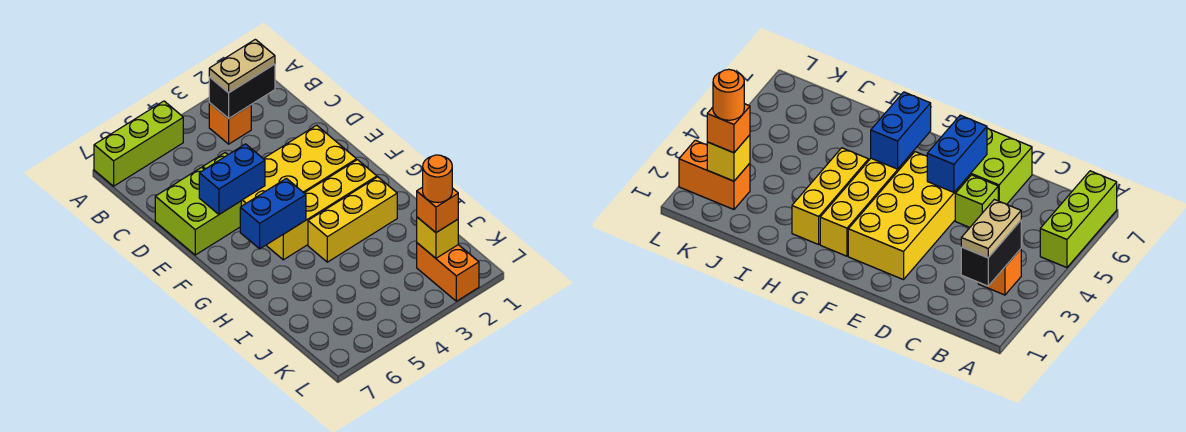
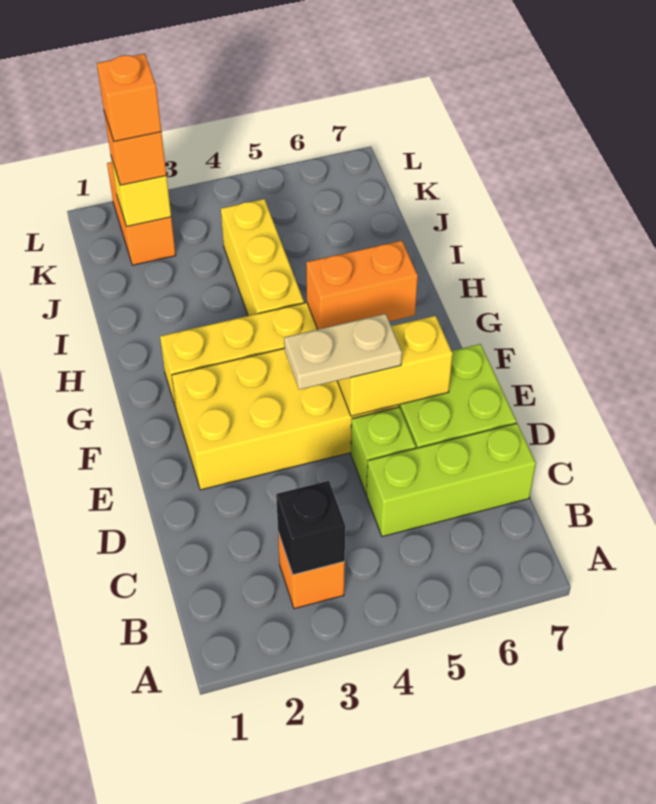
lime brick A5:A7 level 1 -> lime brick C5:C7 level 1
black brick B2:B3 level 2 -> black brick B3 level 2
tan plate B2:B3 level 3 -> tan plate E4:E5 level 3
blue brick E5:E6 level 2 -> yellow brick E5:E6 level 2
blue brick G5:G6 level 2 -> orange brick G5:G6 level 2
yellow brick H2:H4 level 1 -> yellow brick H4:J4 level 1
orange round brick K2 level 4 -> orange brick K2 level 4

